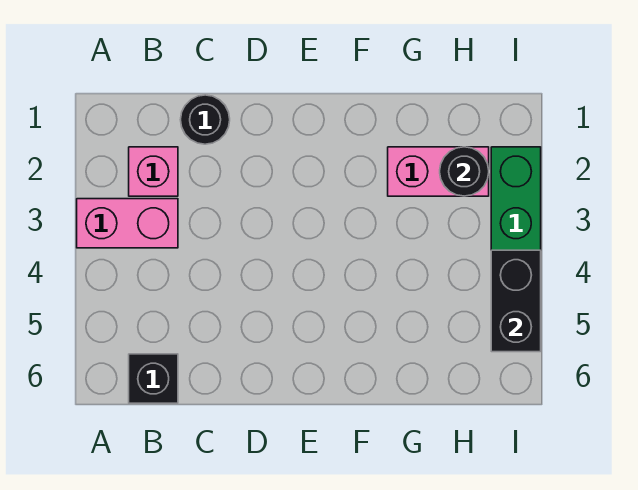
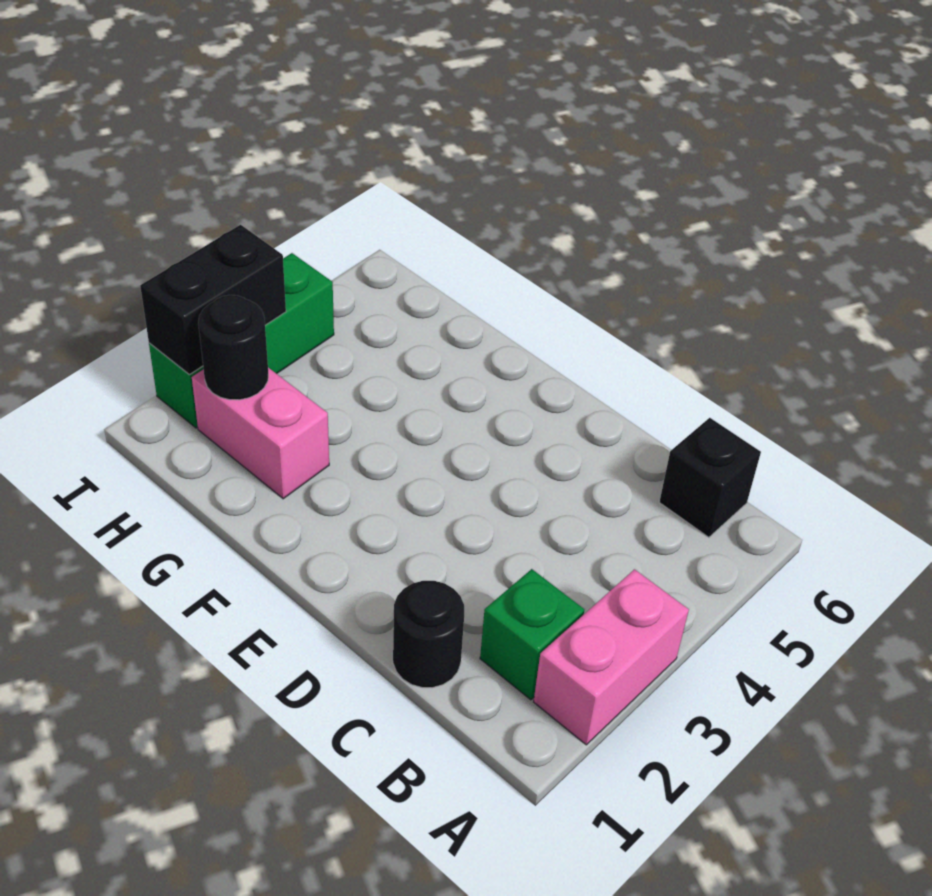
pink brick A3:B3 level 1 -> pink brick A2:A3 level 1
pink brick B2 level 1 -> green brick B2 level 1
black brick I4:I5 level 2 -> black brick I2:I3 level 2

